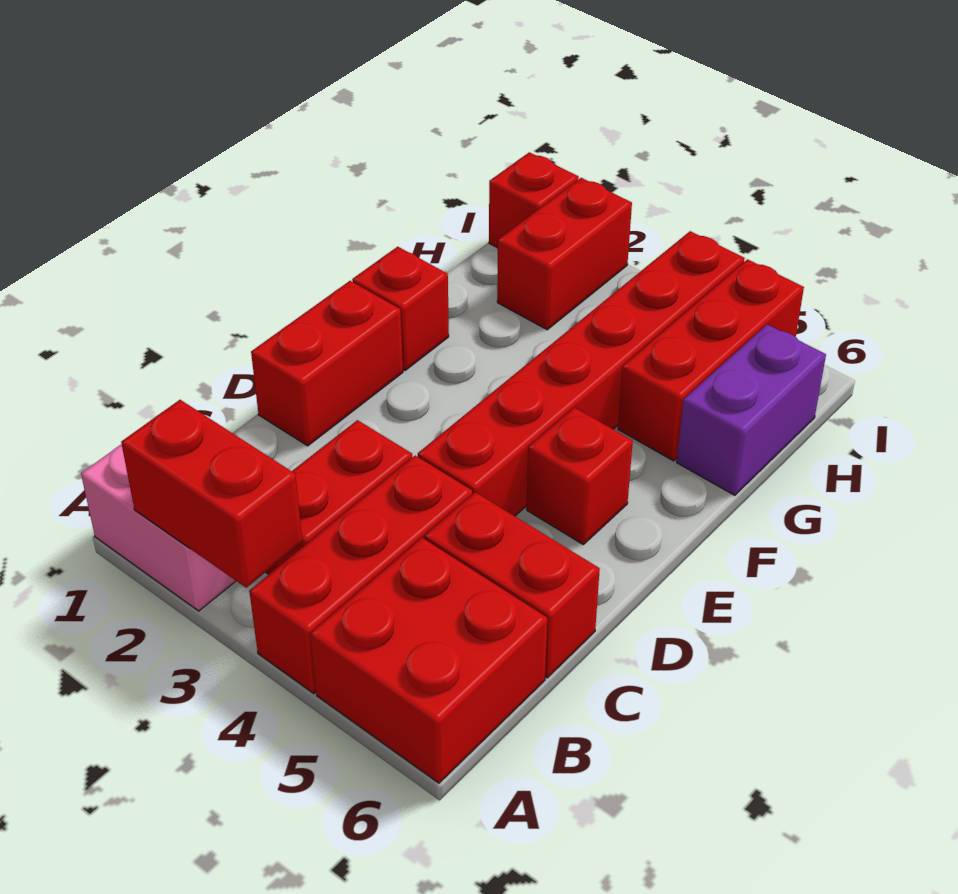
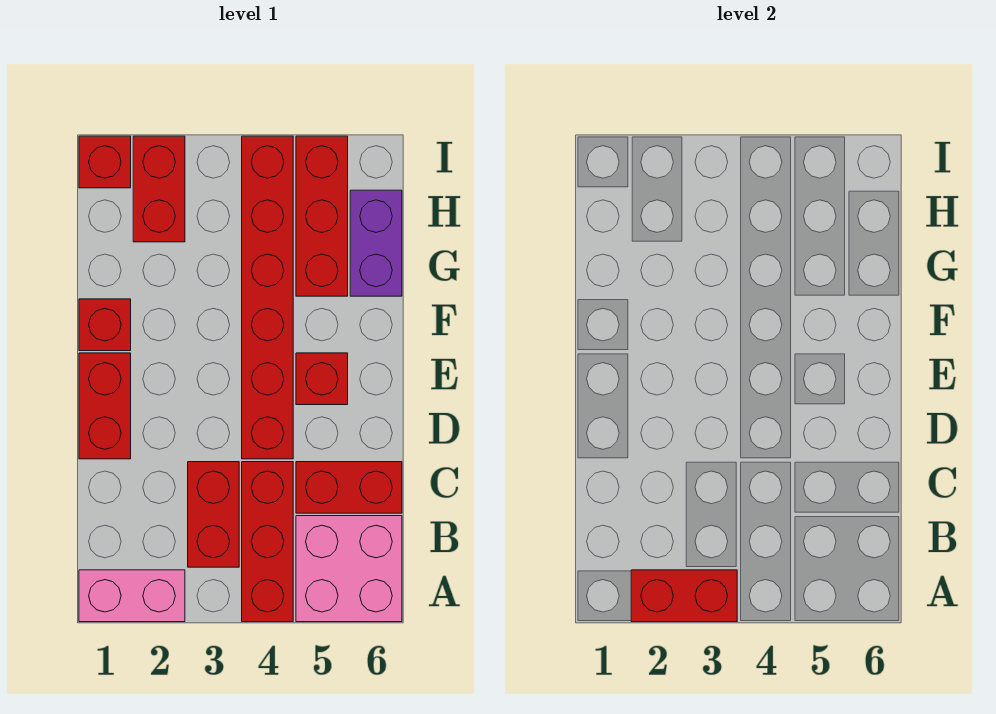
red brick A5:B6 level 1 -> pink brick A5:B6 level 1

